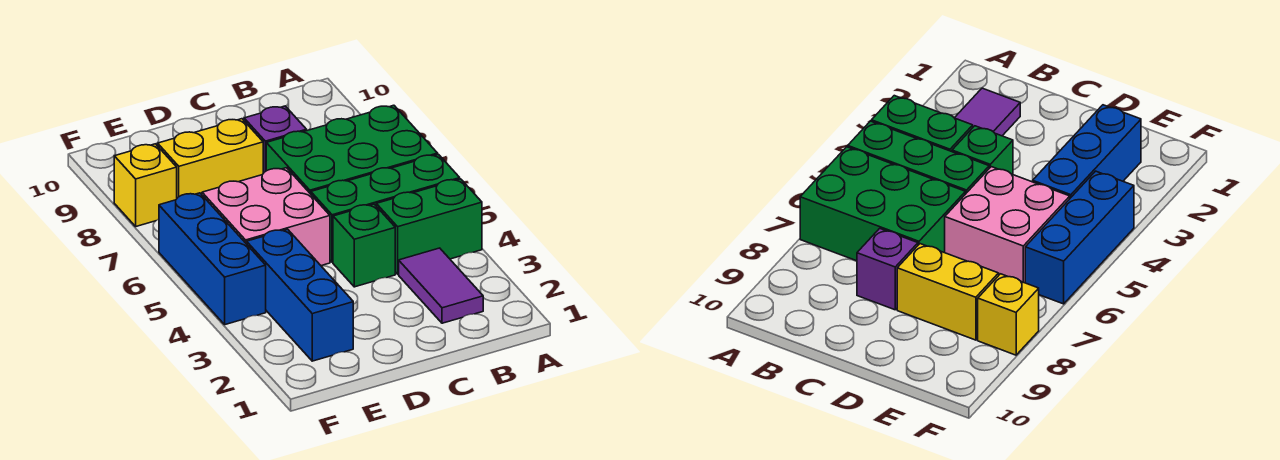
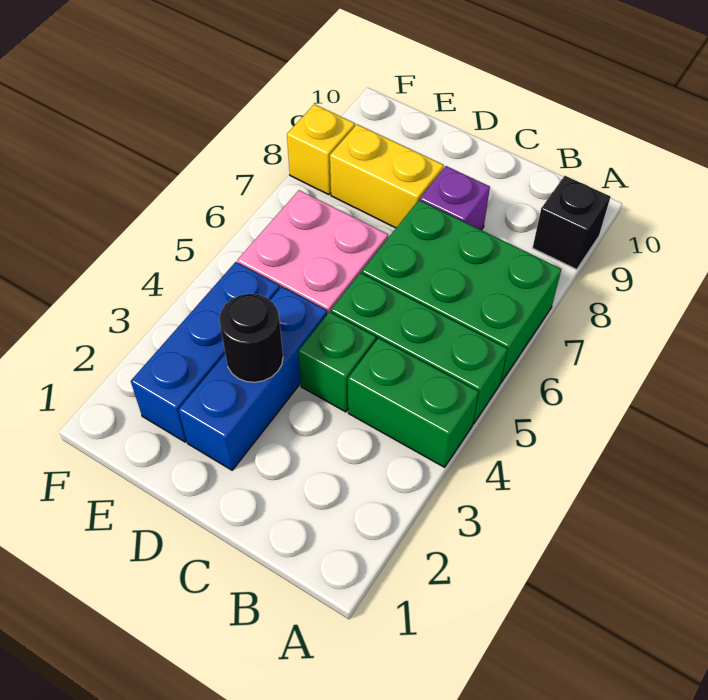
none -> black brick A9 level 1
purple tile B2:B3 level 1 -> none
none -> black round brick D3 level 2
blue brick F4:F6 level 1 -> blue brick D2:D4 level 1

